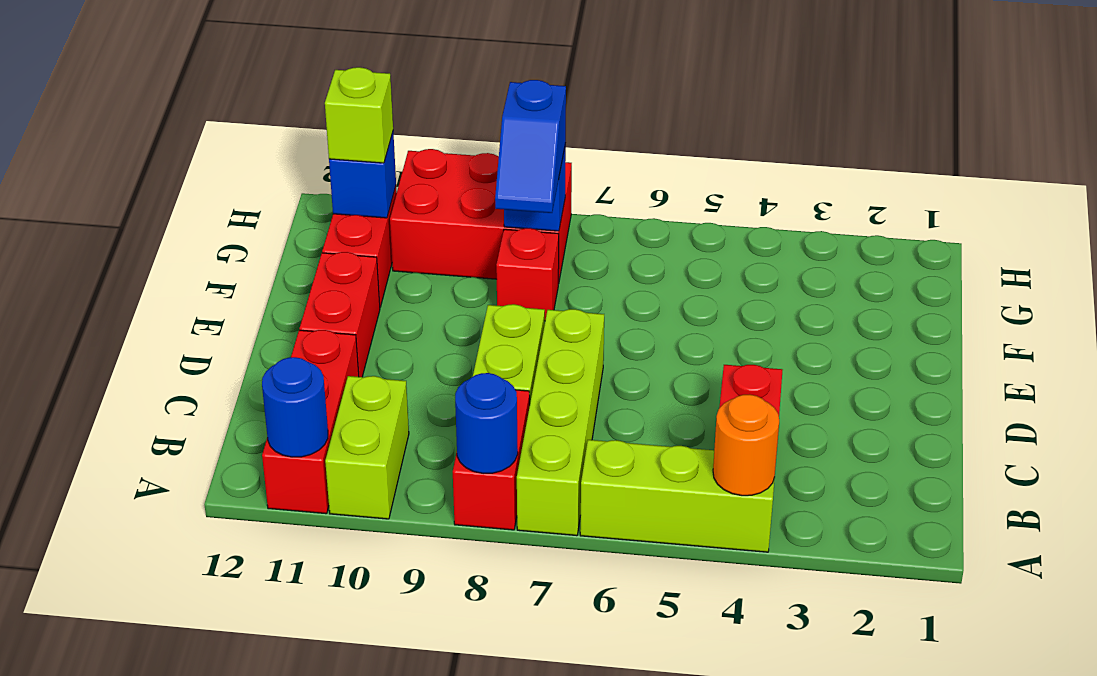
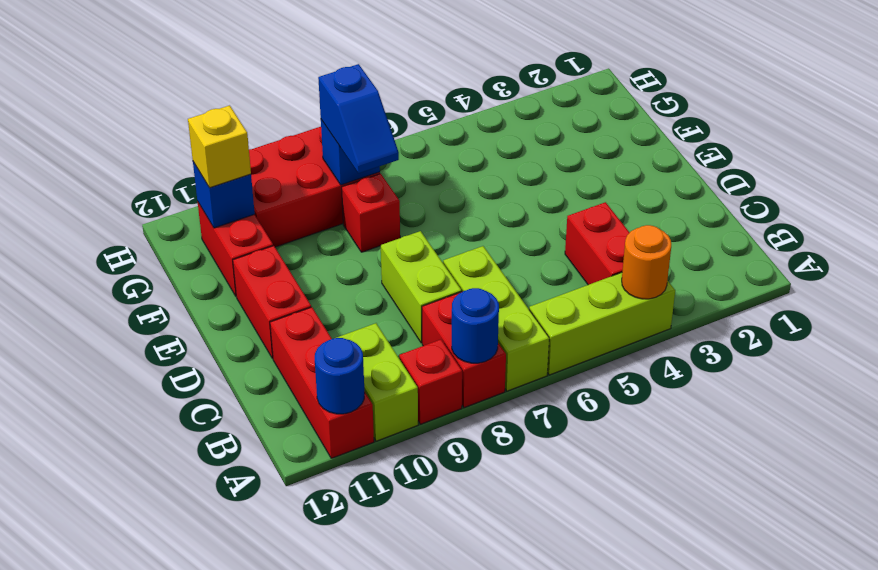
lime brick A7:D7 level 1 -> lime brick A7:C7 level 1
none -> red brick A9 level 1
lime brick G11 level 3 -> yellow brick G11 level 3

